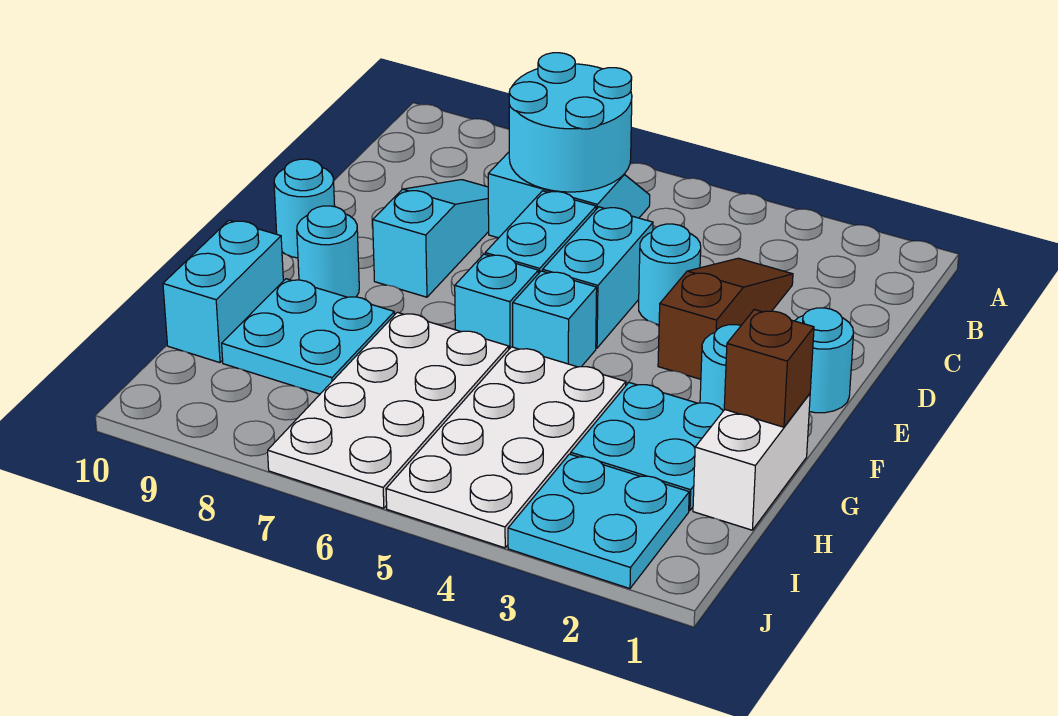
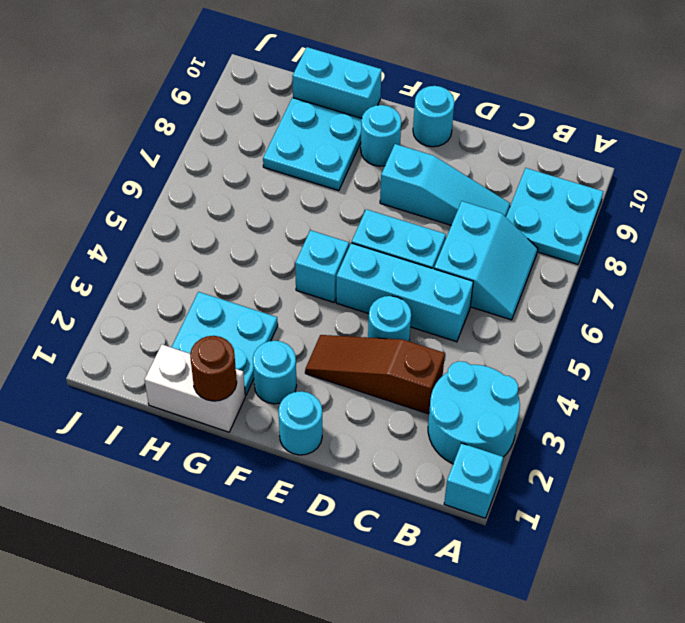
cyan round brick B6:C7 level 2 -> cyan round brick A2:B3 level 1
brown slope C3:E3 level 1 top E -> brown slope C3:E3 level 1 top C
cyan brick D5:E5 level 1 -> cyan brick C5:E5 level 1
cyan brick F6 level 1 -> cyan brick A1 level 1
brown brick G1 level 2 -> brown round brick G1 level 2
white plate G4:J5 level 1 -> none
white plate G6:J7 level 1 -> none
cyan plate I2:J3 level 1 -> cyan plate A8:B9 level 1

